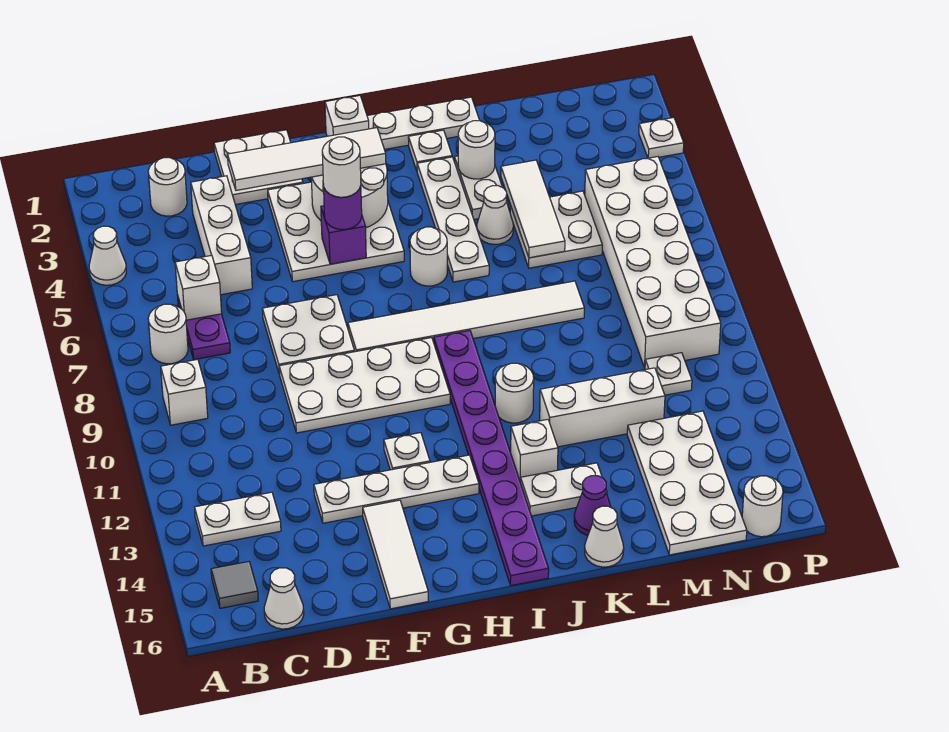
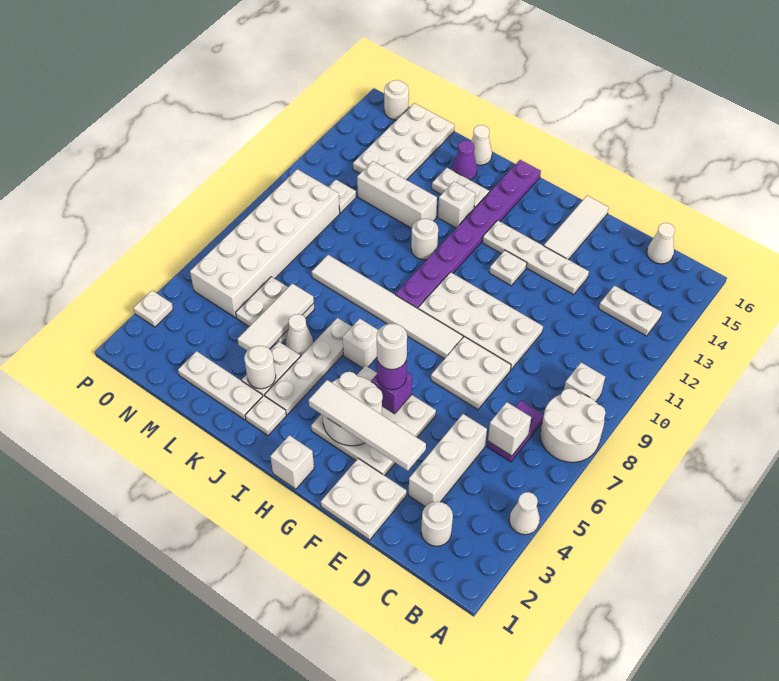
white round brick B7 level 1 -> white round brick A7:B8 level 1
grey tile B15 level 1 -> none
white plate I1:K1 level 1 -> white plate K2:M2 level 1
white round brick I6 level 1 -> white brick I6 level 1

